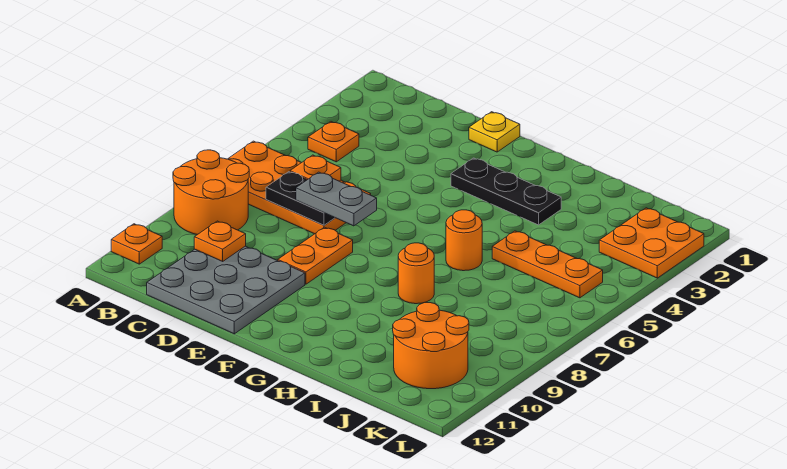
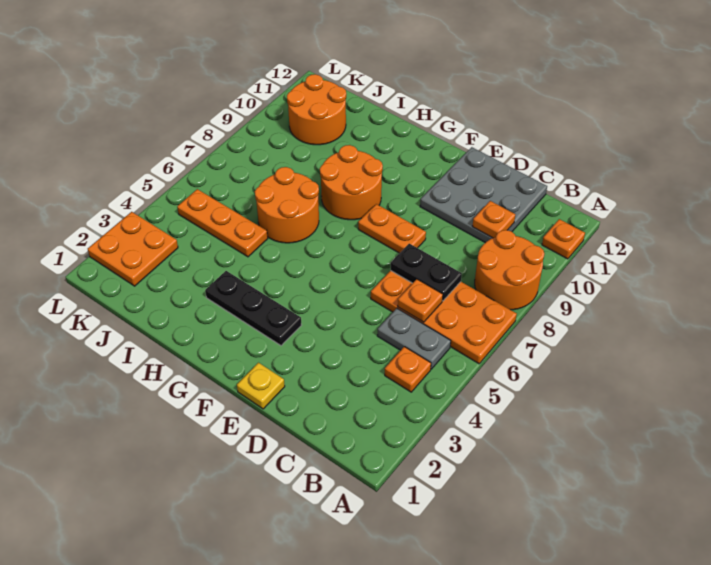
grey plate D7:E7 level 3 -> grey plate B5:C5 level 1
orange plate E8:E9 level 1 -> orange plate E8:F8 level 1
orange round brick H6 level 1 -> orange round brick H6:I7 level 1
orange round brick H8 level 1 -> orange round brick G8:H9 level 1

